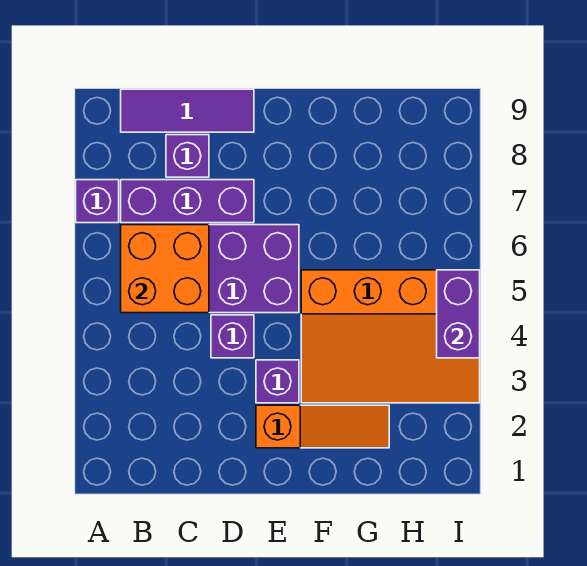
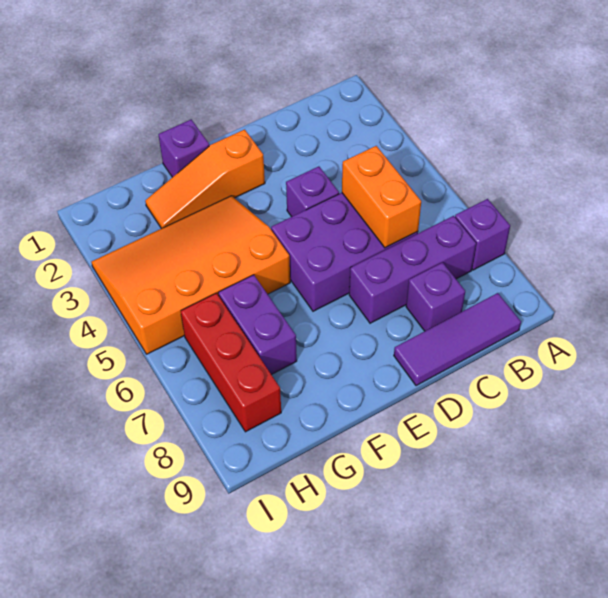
orange brick B5:C6 level 2 -> orange brick C5:C6 level 2
purple brick E3 level 1 -> purple brick F1 level 1
none -> red brick H6:H8 level 1
purple brick I4:I5 level 2 -> purple brick G6:G7 level 1

